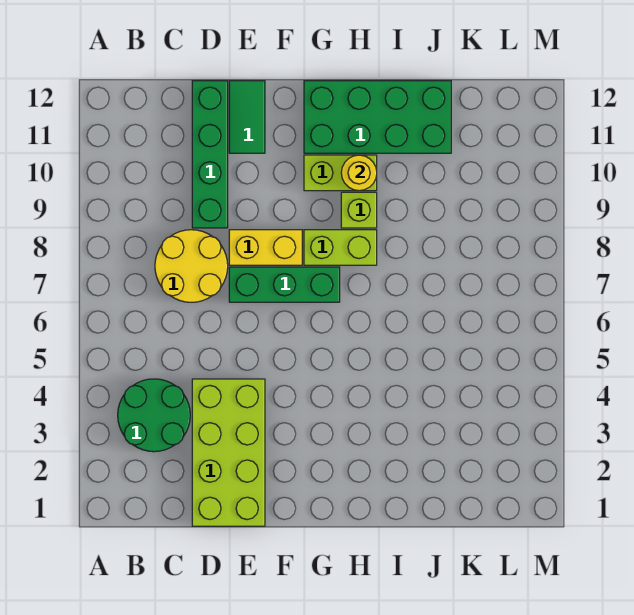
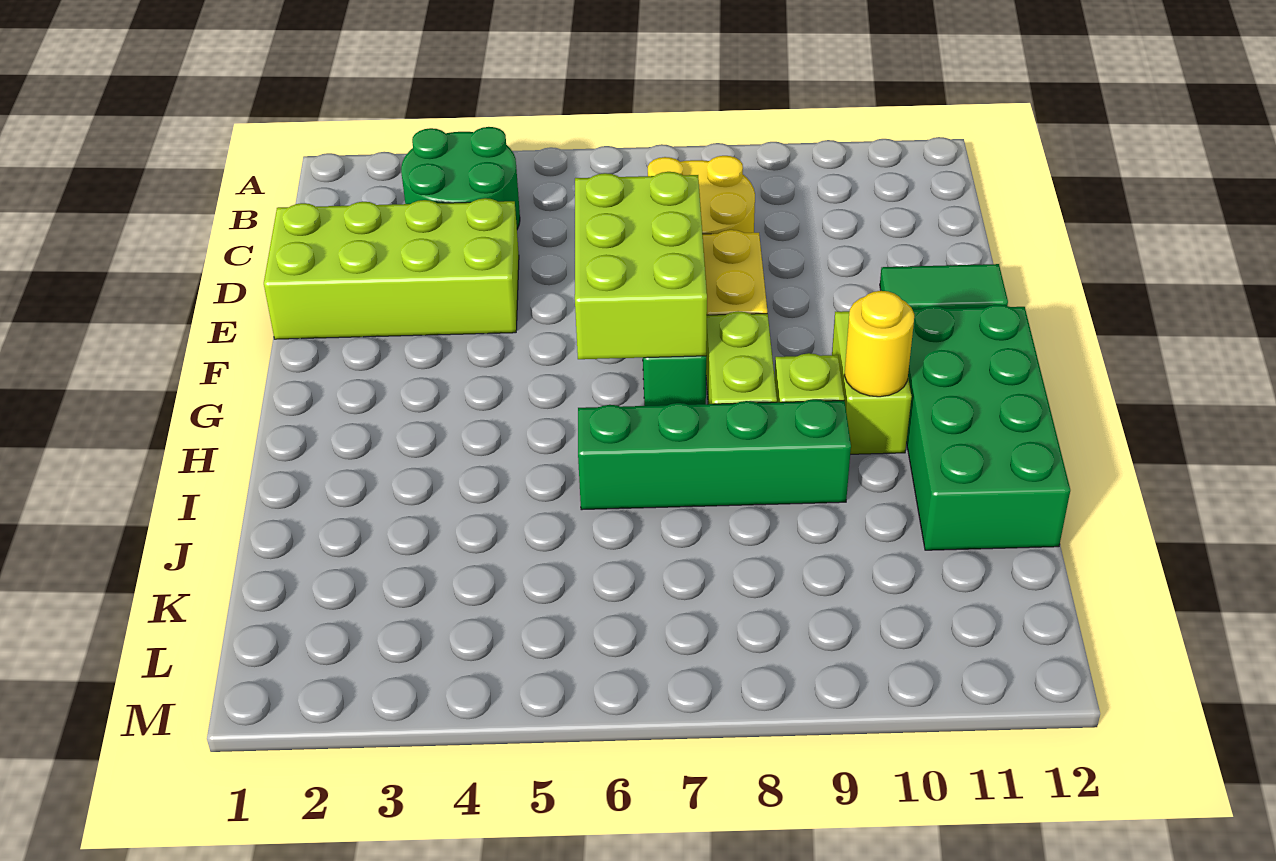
green brick D9:D12 level 1 -> green brick I6:I9 level 1
none -> lime brick E6:G7 level 2

